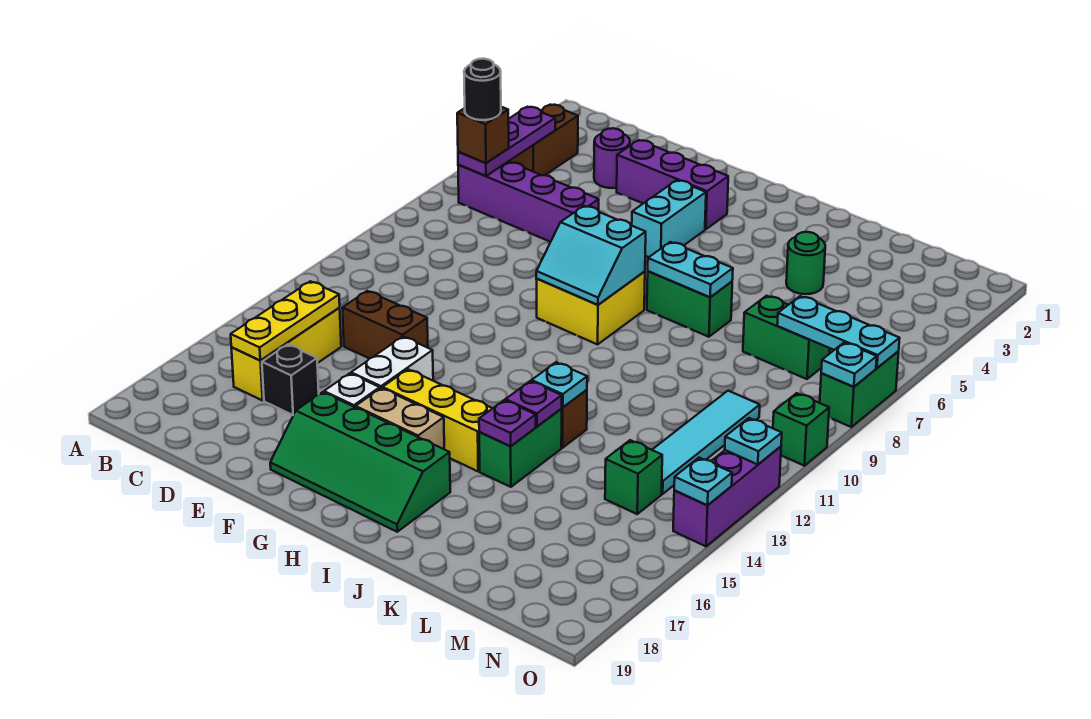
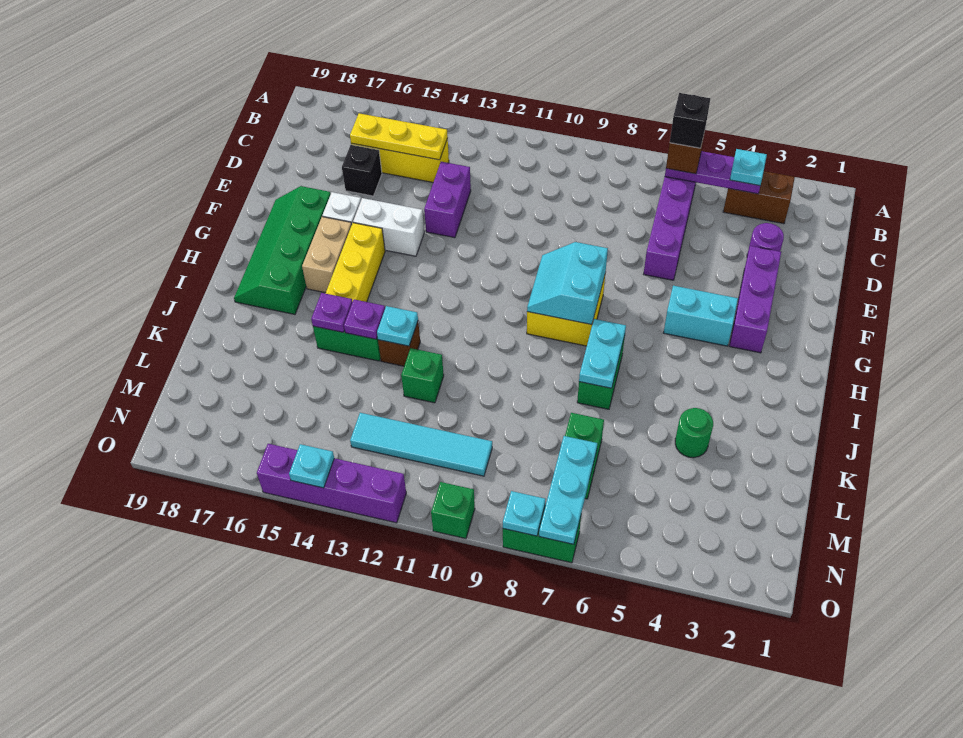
black round brick B6 level 4 -> black brick B6 level 4
brown brick D13:E13 level 1 -> purple brick D13:E13 level 1
green brick M14 level 1 -> green brick K12 level 1
purple brick O12:O14 level 1 -> purple brick O12:O15 level 1
cyan plate O12 level 2 -> cyan plate B4 level 3

